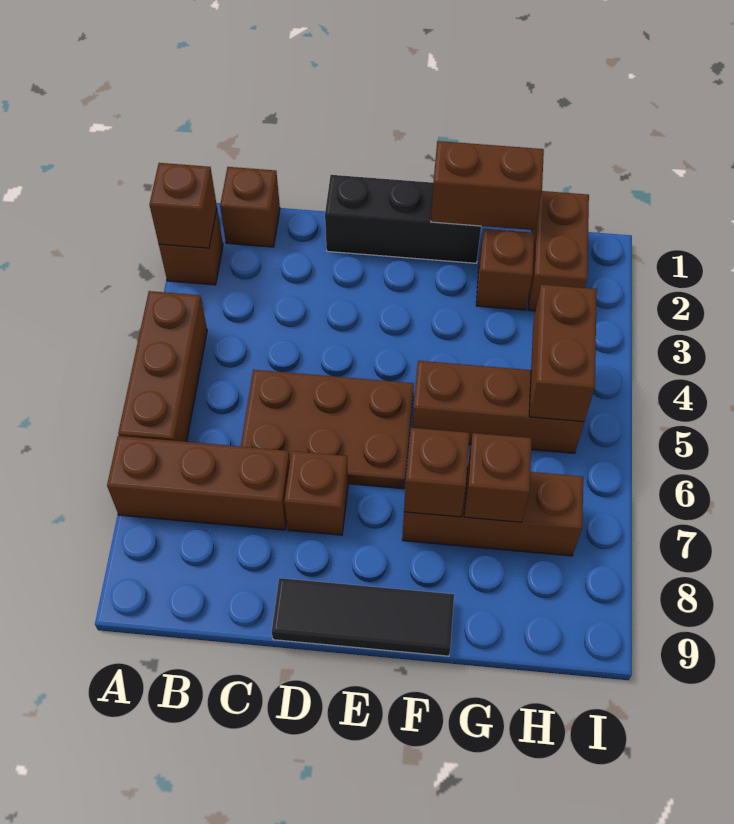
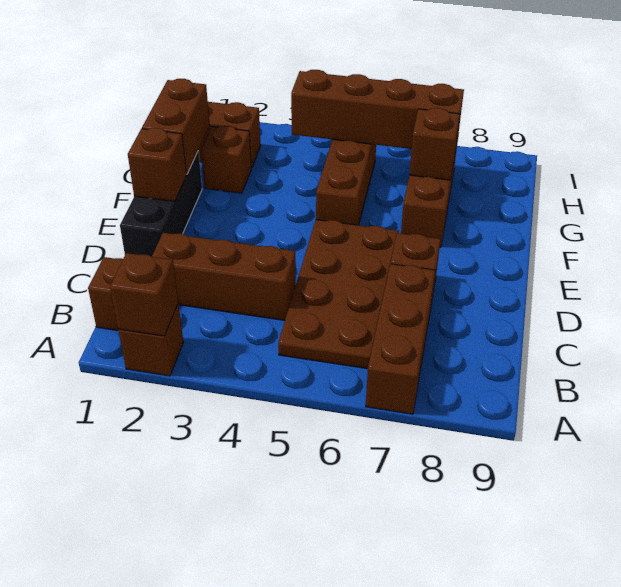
brown brick A4:A6 level 1 -> brown brick C2:C4 level 1
brown plate C5:E6 level 1 -> brown plate B5:E6 level 1
black tile D9:F9 level 1 -> none
brown brick F7 level 2 -> brown brick E1 level 2
brown brick H4:H5 level 2 -> brown brick H4:H7 level 2

